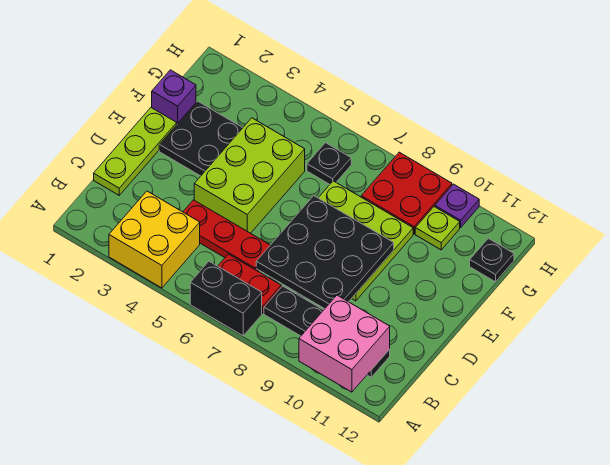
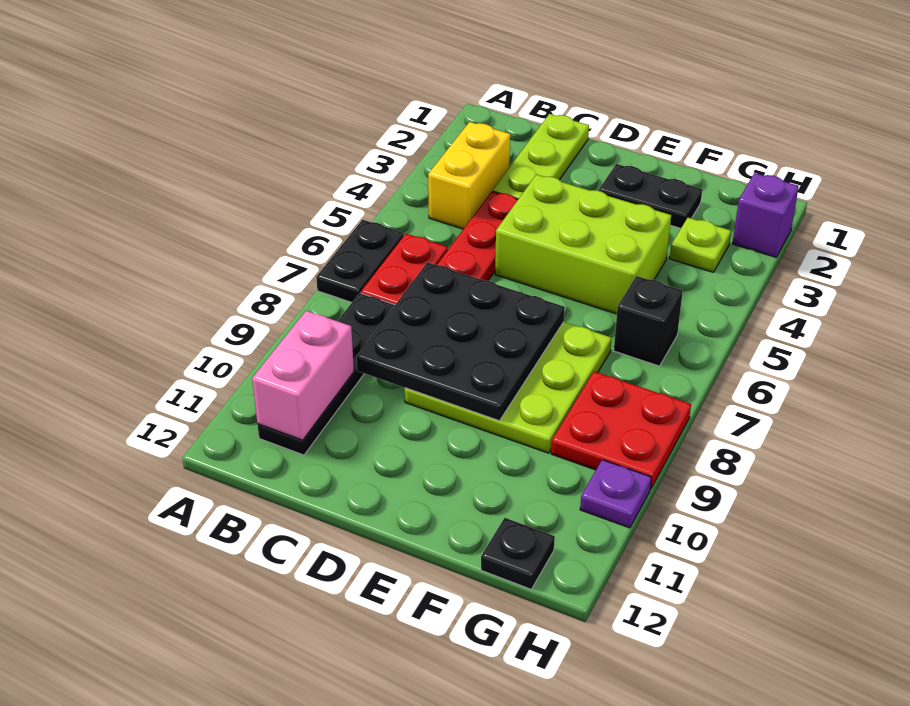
yellow brick A3:B4 level 1 -> yellow brick B3:B4 level 1
black brick A6:A7 level 1 -> black plate A6:A7 level 1
pink brick A10:B11 level 2 -> pink brick B10:B11 level 2
lime plate C1:E1 level 1 -> lime plate C1:C3 level 1
black plate E2:F3 level 1 -> black plate E2:F2 level 1
purple brick F1 level 1 -> purple brick H2 level 1
black plate G6 level 1 -> black brick G6 level 1
lime plate G10 level 1 -> lime plate G3 level 1

